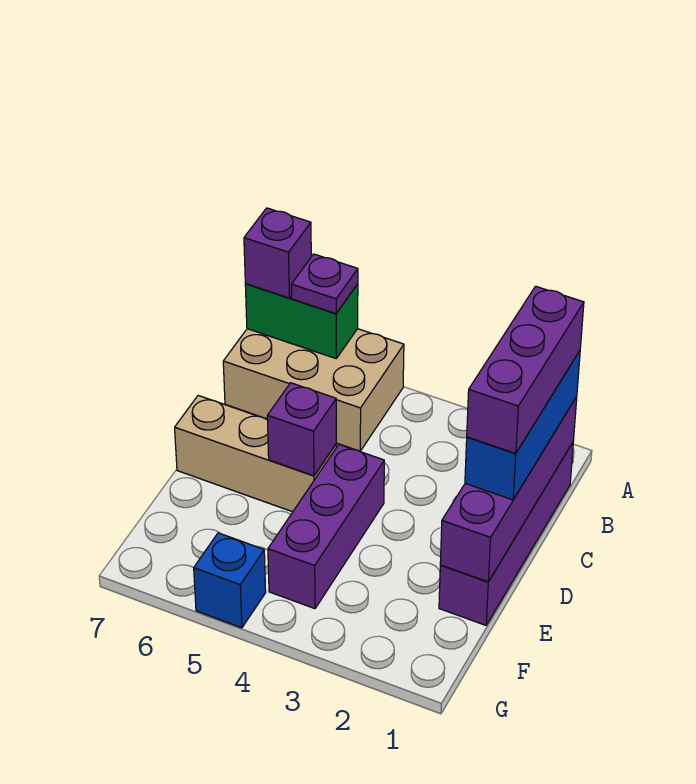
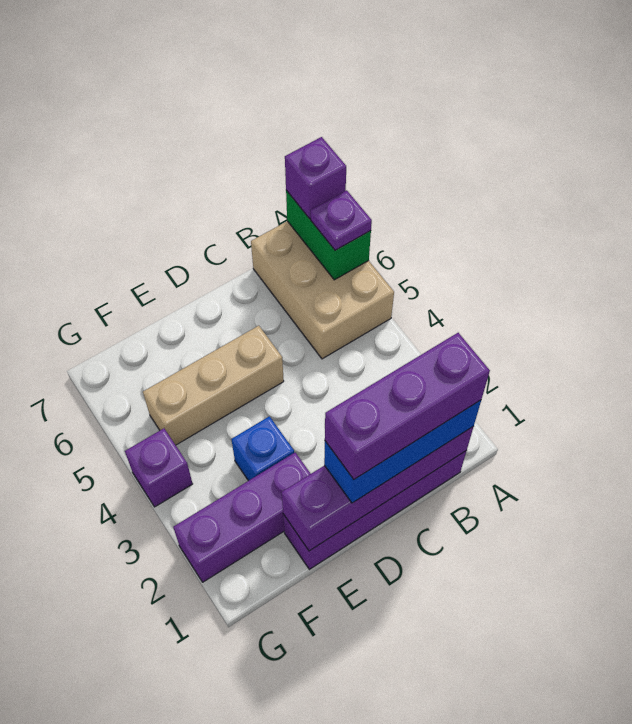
purple brick D4:F4 level 1 -> purple brick E2:G2 level 1
tan brick D5:D7 level 1 -> tan brick D5:F5 level 1
purple brick D5 level 2 -> purple brick G4 level 1
blue brick G5 level 1 -> blue brick E3 level 1

